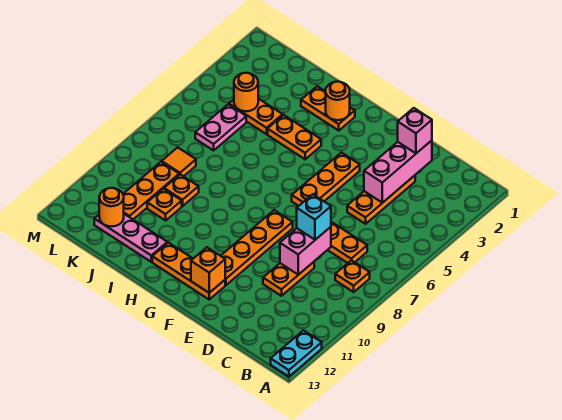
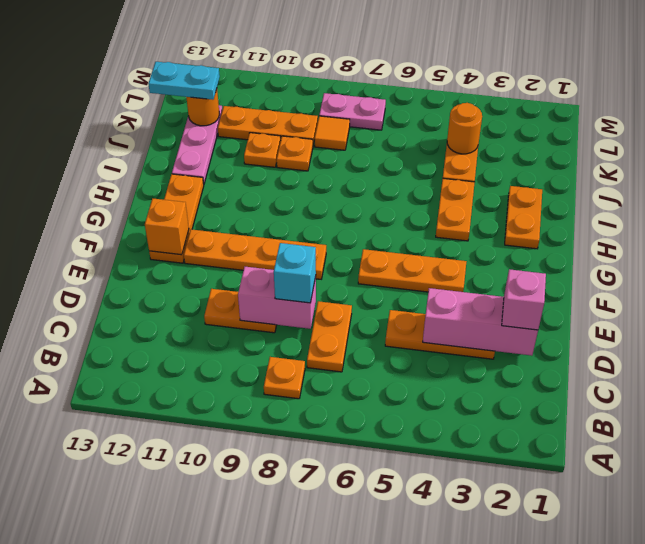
cyan plate A12:A13 level 1 -> cyan plate K12:K13 level 3
orange round brick H2 level 2 -> none
pink plate K5:K6 level 1 -> pink plate L7:L8 level 1

